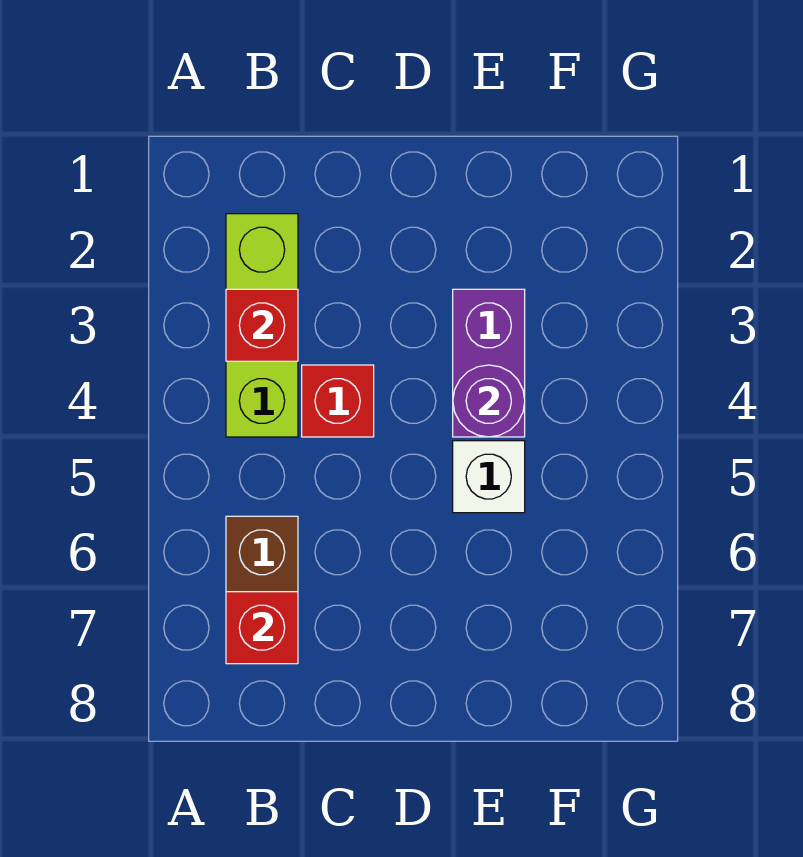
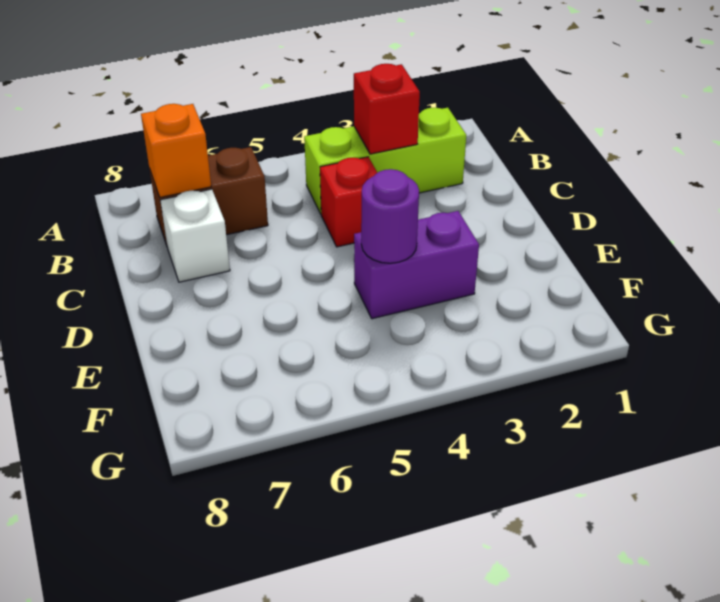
red brick B7 level 2 -> orange brick B7 level 2
white brick E5 level 1 -> white brick C7 level 1

